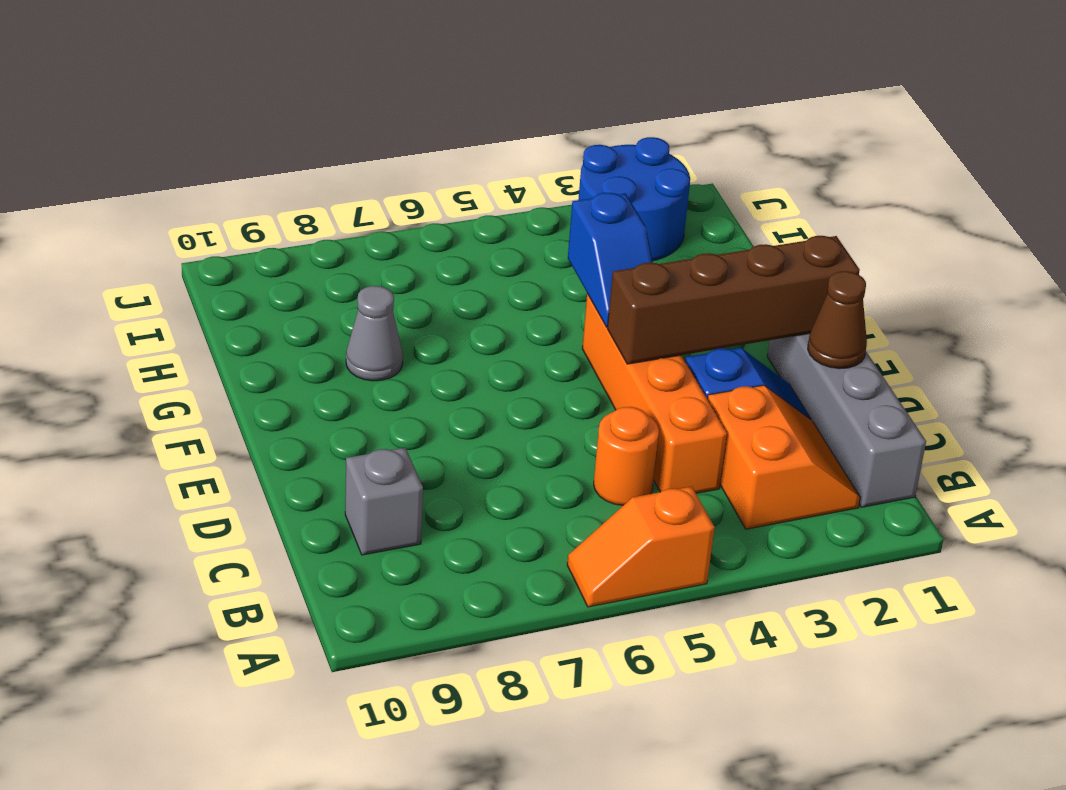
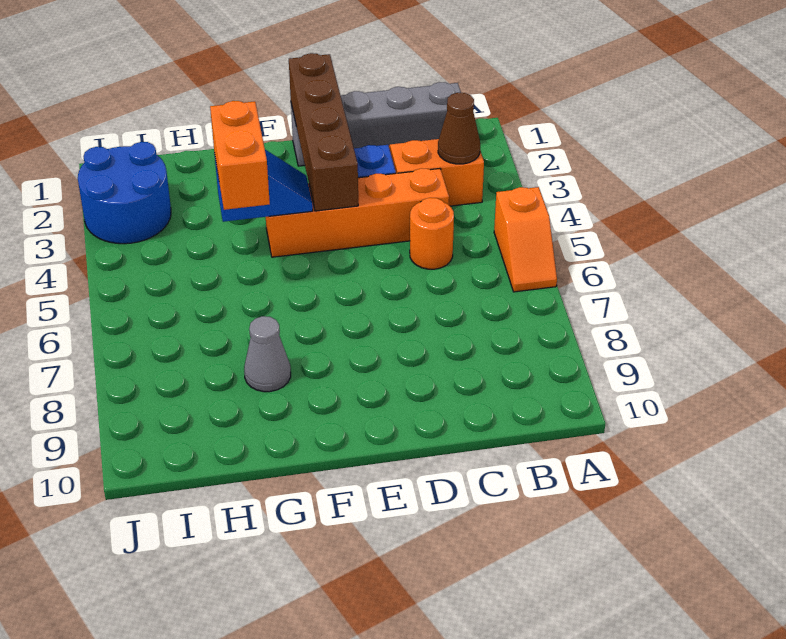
grey brick C9 level 1 -> none
brown cone D1 level 2 -> brown cone B3 level 2
none -> orange brick G4:G5 level 3

